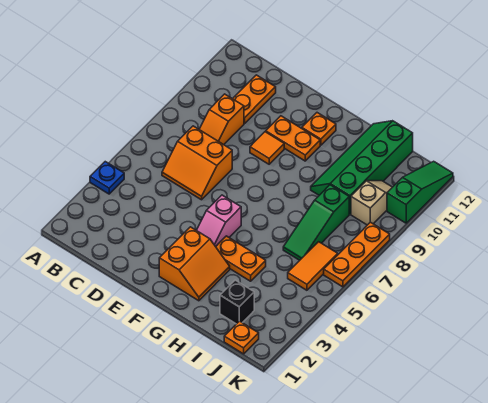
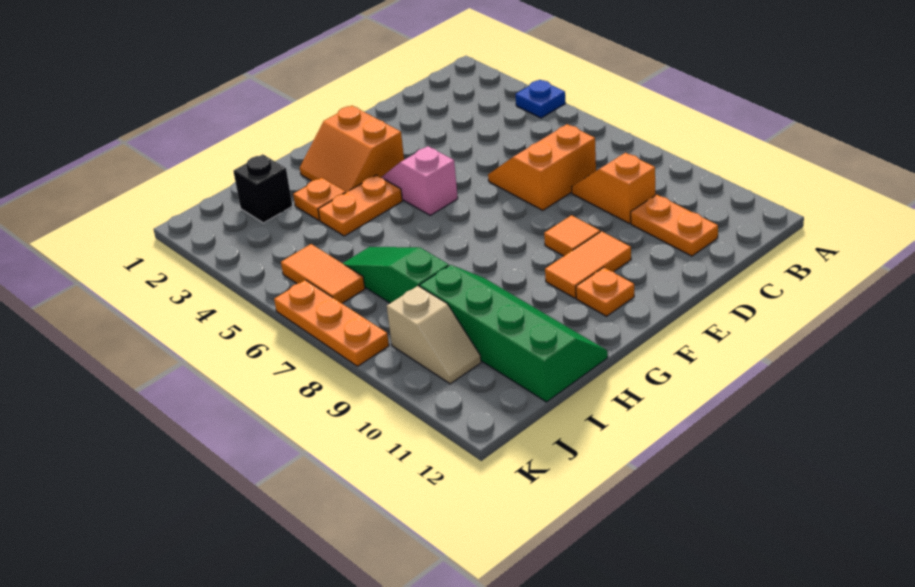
orange plate E10:F10 level 1 -> orange tile E10:F10 level 1
orange plate J1 level 1 -> orange plate H3 level 1
green slope K10:K12 level 1 top 10 -> none

